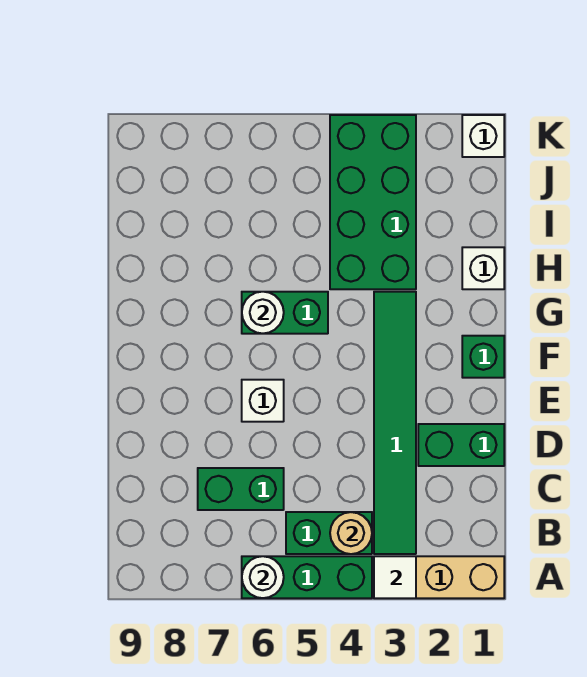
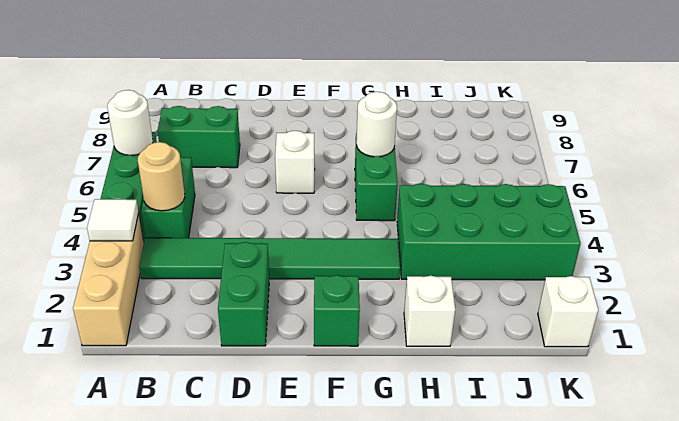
green brick C6:C7 level 1 -> green brick B7:C7 level 1

